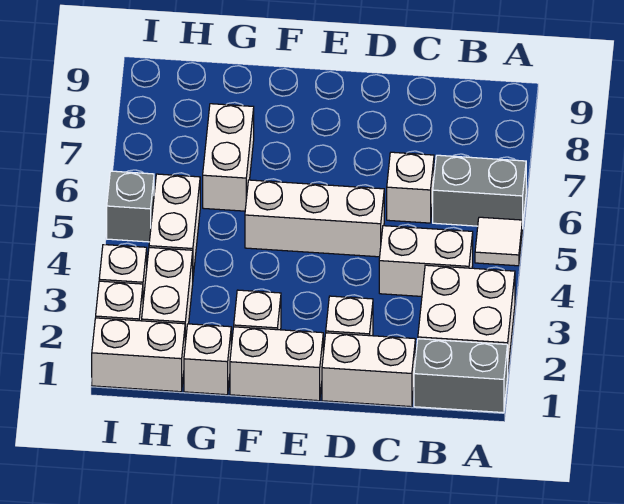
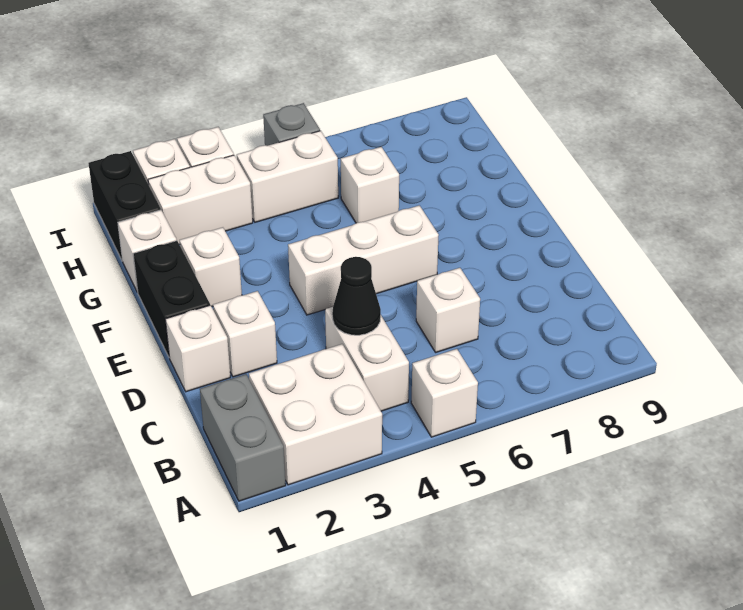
white tile A5 level 1 -> white brick A5 level 1
grey brick A6:B6 level 1 -> none
white brick C1:D1 level 1 -> white brick D1 level 1
none -> black cone C4 level 2
white brick D5:F5 level 1 -> white brick E4:E6 level 1
white brick E1:F1 level 1 -> black brick E1:F1 level 1
white brick G6:G7 level 1 -> white brick G6 level 1
white brick H1:I1 level 1 -> black brick H1:I1 level 1

